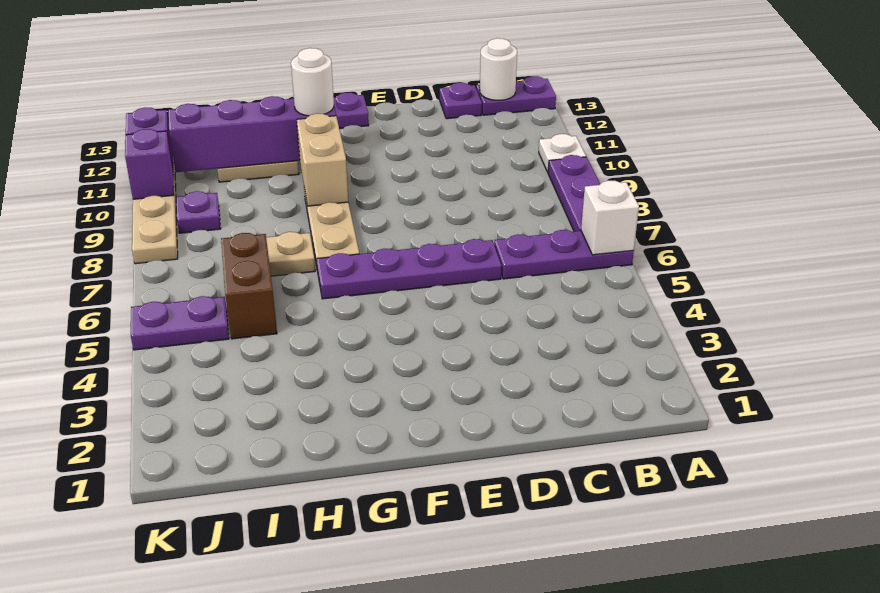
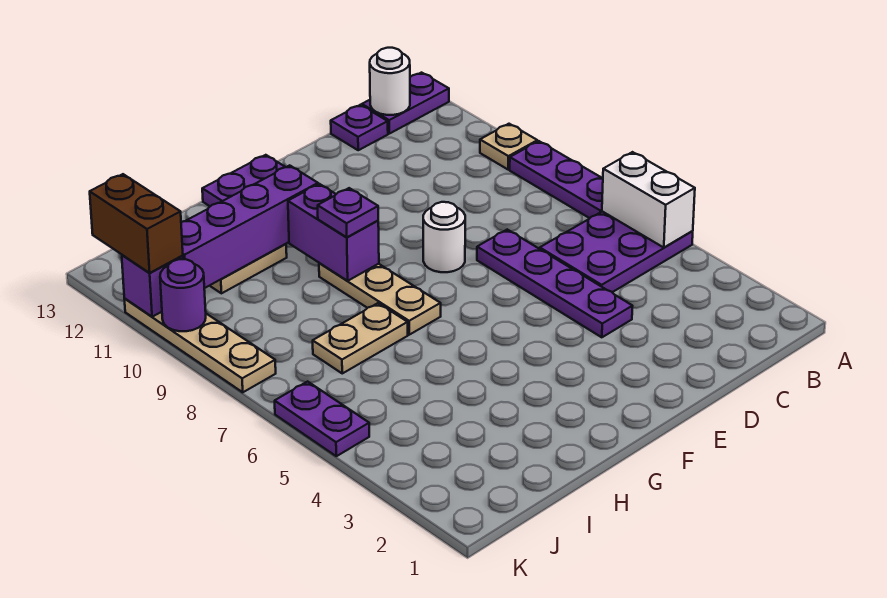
purple plate A6:C6 level 1 -> purple plate A5:C6 level 1
white brick A6 level 2 -> white brick A5:A6 level 2
white plate A10 level 1 -> tan plate A10 level 1
purple plate D6:G6 level 1 -> purple plate D4:D7 level 1
tan brick G9:G10 level 2 -> purple brick G9:G10 level 2
white round brick G11 level 3 -> white round brick E8 level 1
brown brick I5:I6 level 1 -> brown brick K11:K12 level 3
purple plate J5:K5 level 1 -> purple plate K5:K6 level 1
purple plate J9 level 1 -> purple plate G9 level 3
purple brick K10 level 2 -> purple round brick K10 level 2

